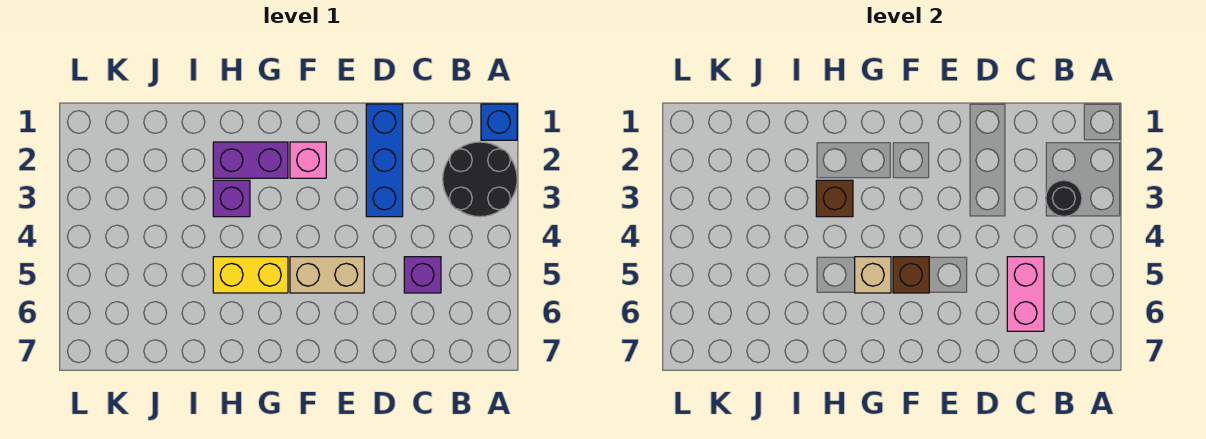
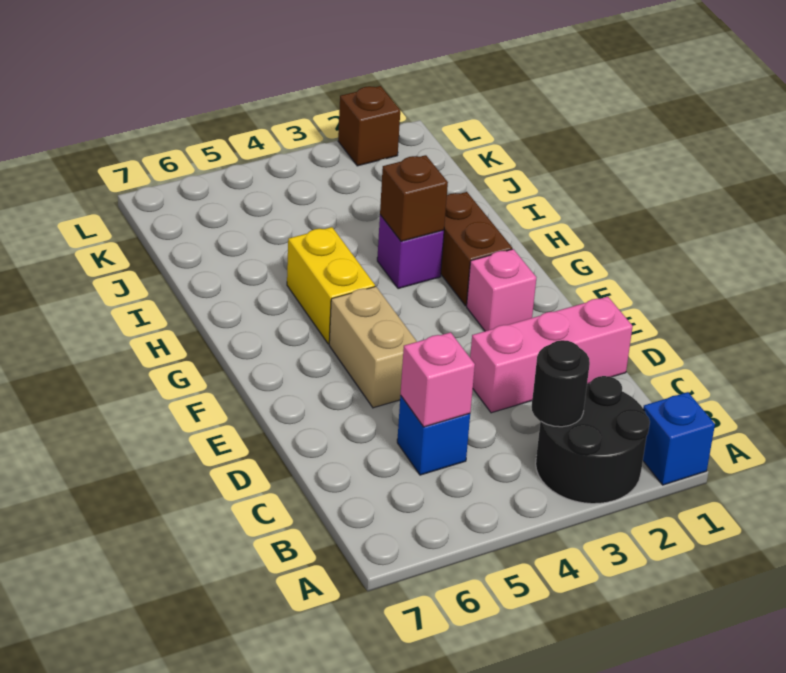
purple brick C5 level 1 -> blue brick C5 level 1
pink brick C5:C6 level 2 -> pink brick C5 level 2
blue brick D1:D3 level 1 -> pink brick D1:D3 level 1
brown brick F5 level 2 -> brown brick L2 level 1
purple brick G2:H2 level 1 -> brown brick G2:H2 level 1
tan brick G5 level 2 -> none

